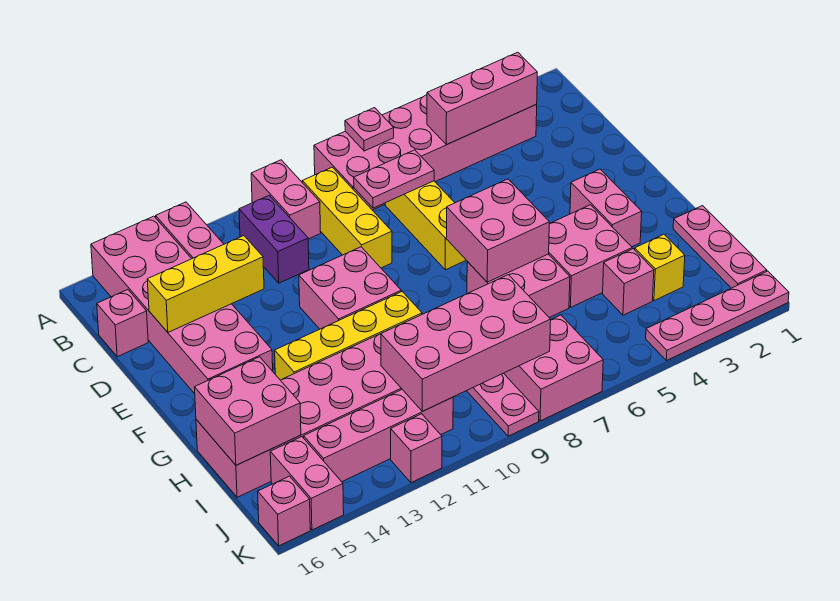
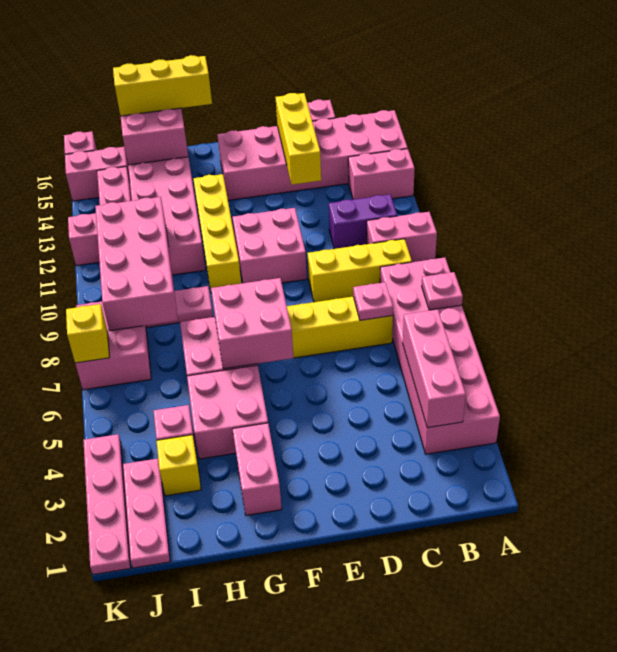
pink plate C7:C8 level 2 -> pink plate C7 level 2
pink brick F3:G3 level 1 -> pink brick G2:G3 level 1
none -> yellow brick G16:I16 level 3
pink plate H1:J1 level 1 -> pink plate J1:J3 level 1
none -> yellow brick K7 level 2

